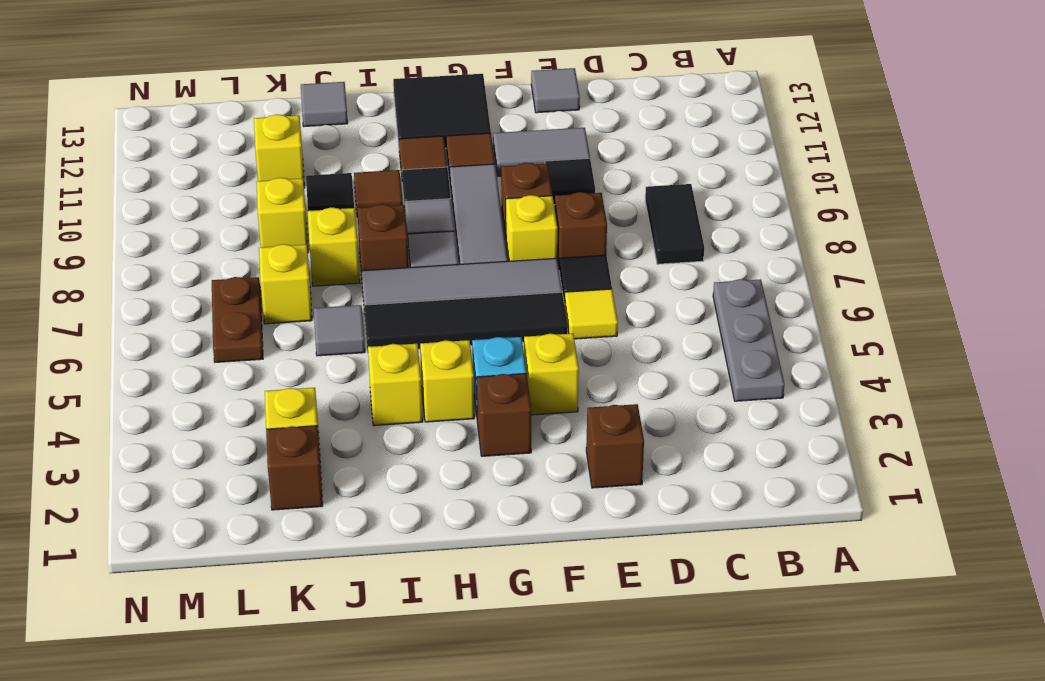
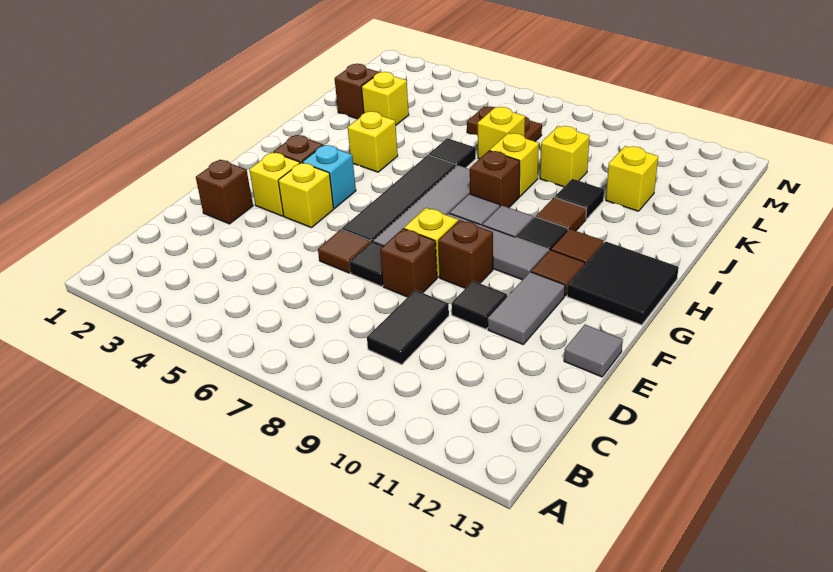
grey plate B4:B6 level 1 -> none
black tile C8:C9 level 1 -> black tile C9:D9 level 1
yellow tile E6 level 1 -> brown tile E6 level 1
yellow brick H4 level 1 -> yellow brick F3 level 1
grey tile J6 level 1 -> black tile J6 level 1
grey tile J13 level 1 -> none

